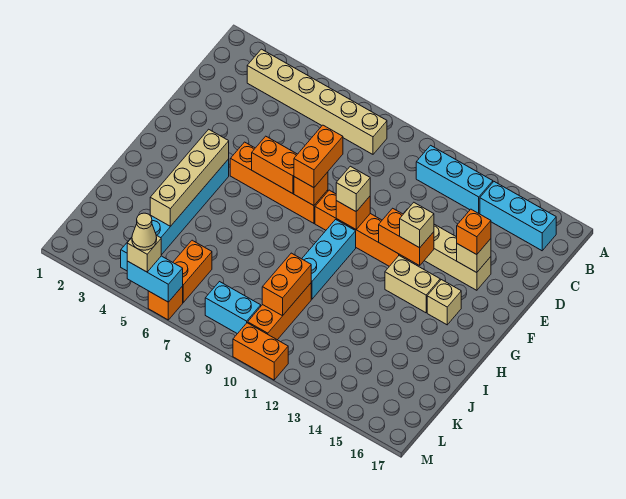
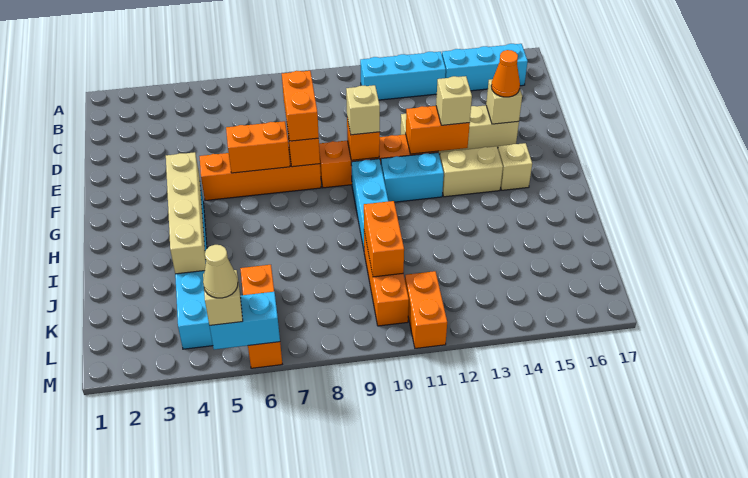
tan brick B3:B8 level 1 -> none
orange brick E15 level 3 -> orange cone E15 level 3
cyan brick L8:L9 level 1 -> cyan brick G11:G12 level 1
orange brick M10:M11 level 1 -> orange brick L11:M11 level 1

